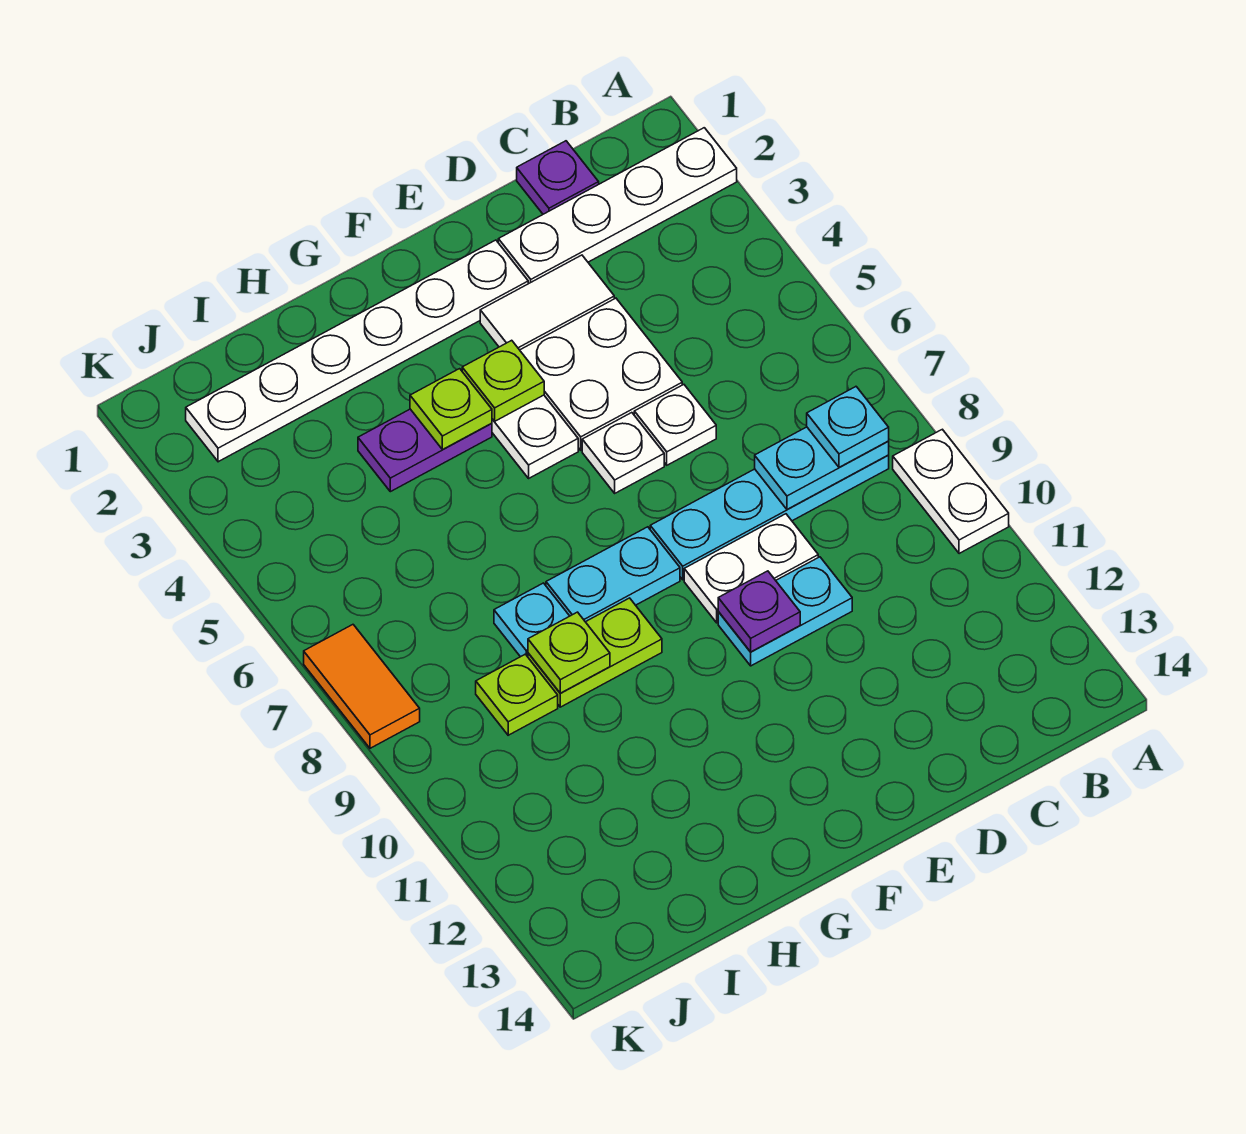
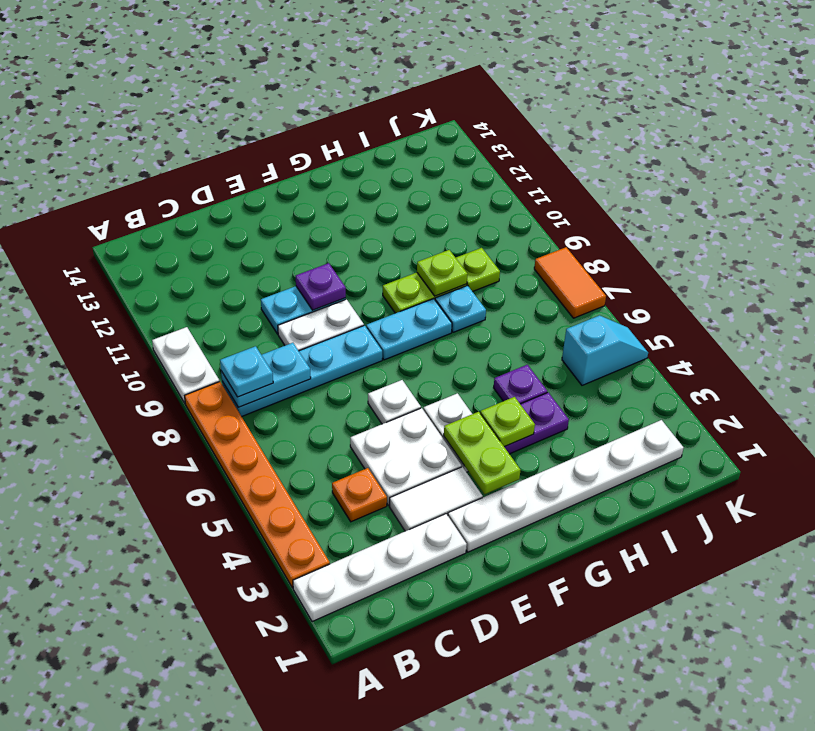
none -> orange plate A3:A8 level 1
purple plate C1 level 1 -> purple plate H5 level 1
none -> orange plate C4 level 1
white plate D6 level 1 -> none
lime plate F4 level 2 -> lime plate F3:F4 level 2
none -> cyan slope J5:K5 level 1 top J

